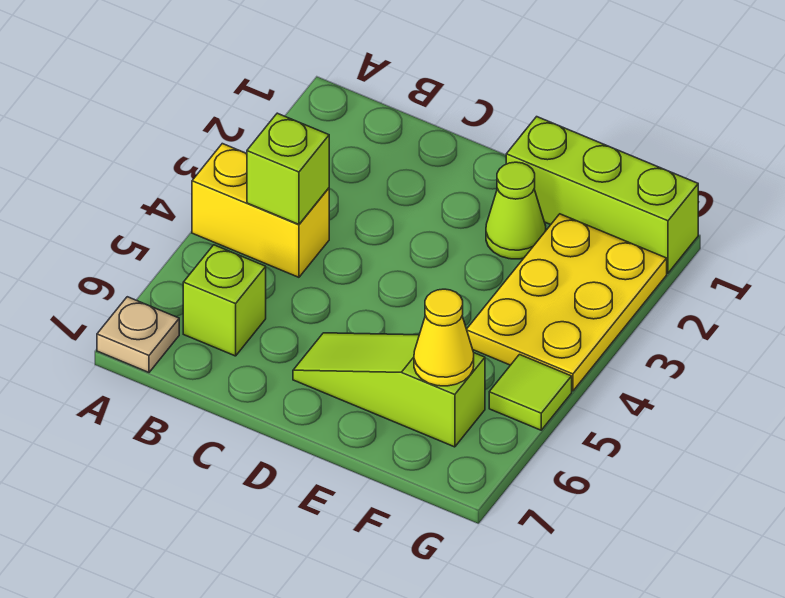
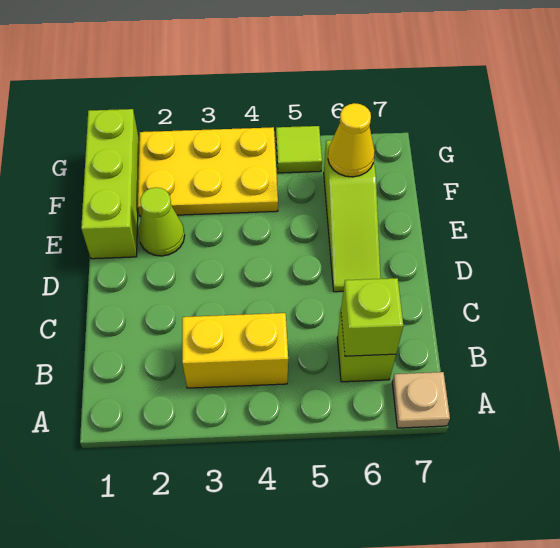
yellow brick A4:B4 level 1 -> yellow brick B3:B4 level 1
lime brick B4 level 2 -> lime brick B6 level 2

